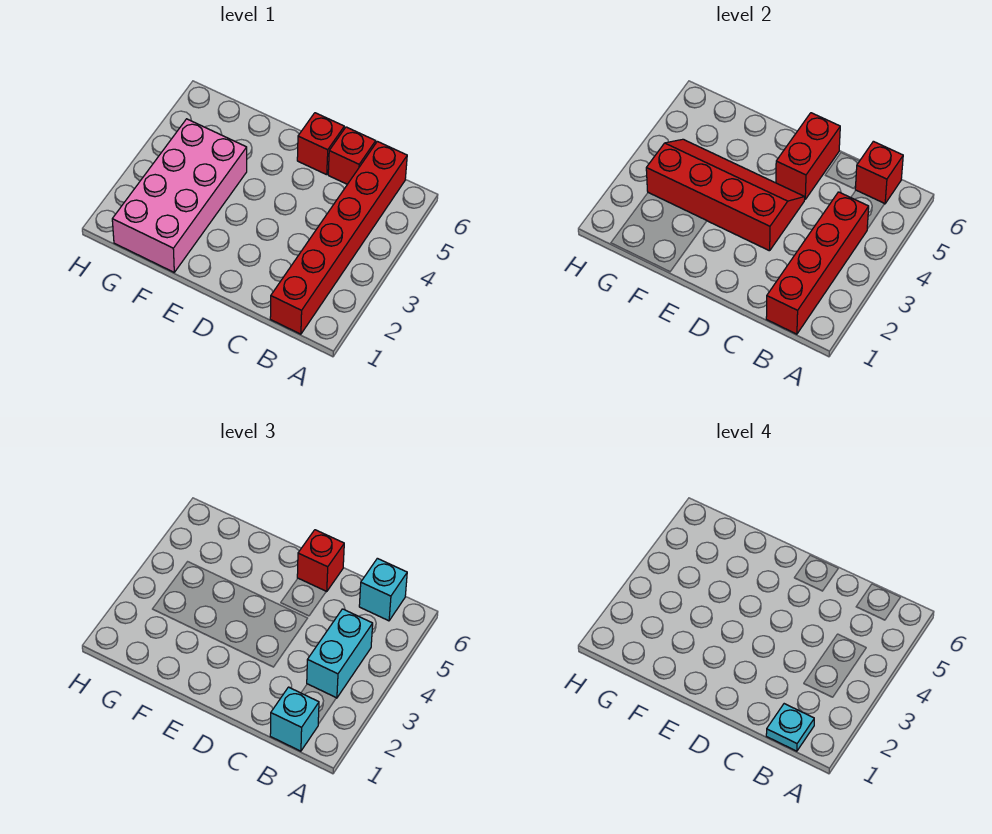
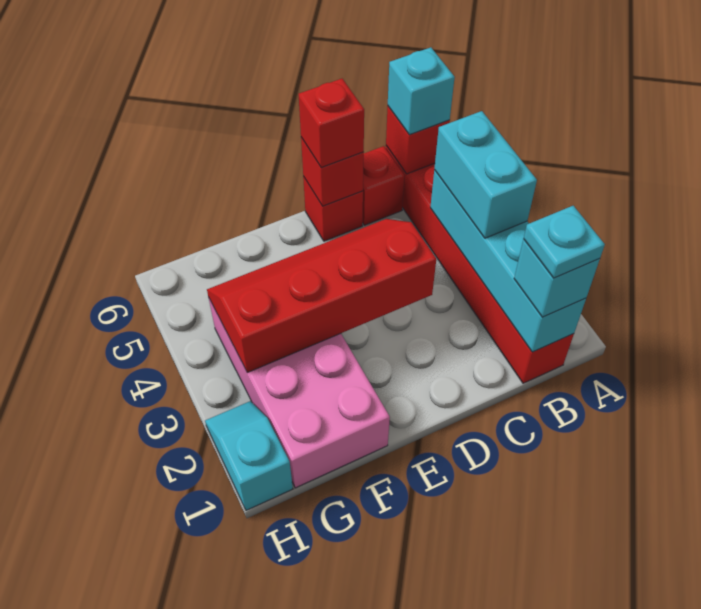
red brick B1:B4 level 2 -> cyan brick B1:B4 level 2
red brick D5:D6 level 2 -> red brick D6 level 2
none -> cyan slope H1:H2 level 1 top 1

